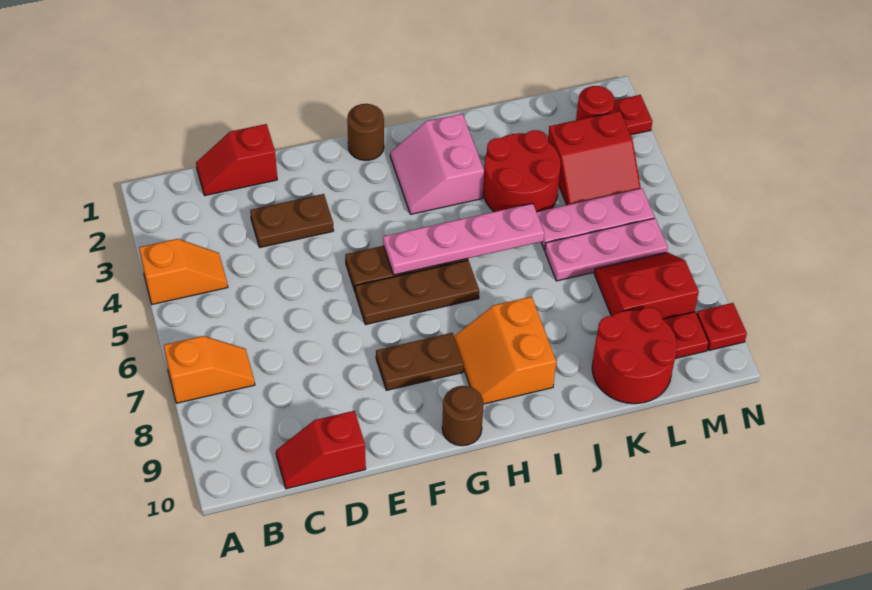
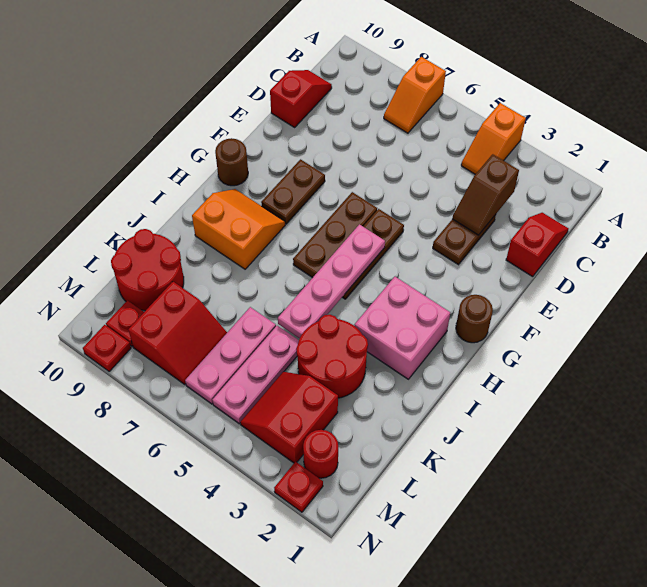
none -> brown slope C3:D3 level 2 top C
pink slope H2:I3 level 1 top I -> pink brick H2:I3 level 1

